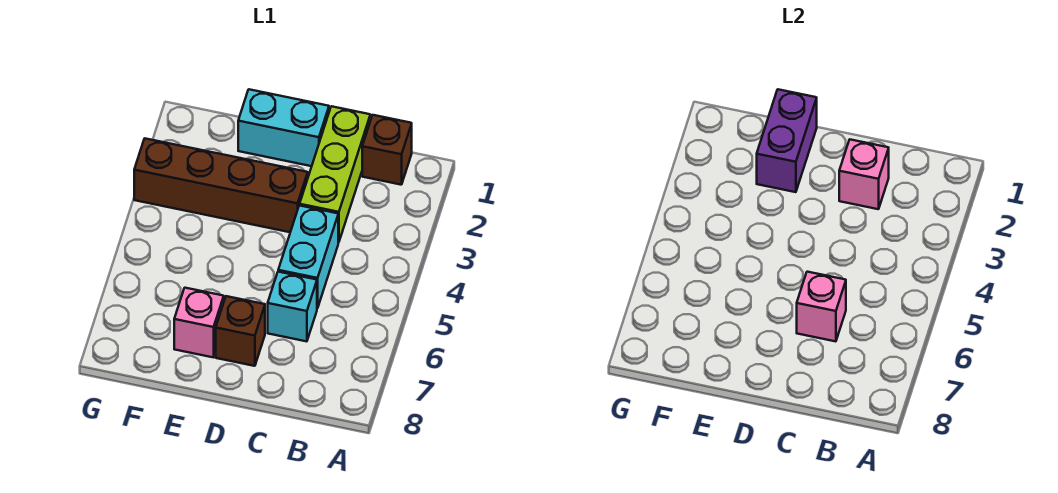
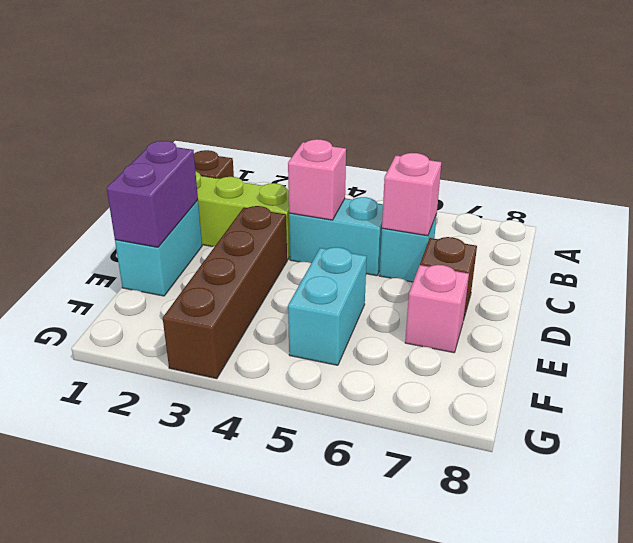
pink brick C2 level 2 -> pink brick C4 level 2
purple brick E1:E2 level 2 -> purple brick D1:E1 level 2
none -> cyan brick E5:F5 level 1

